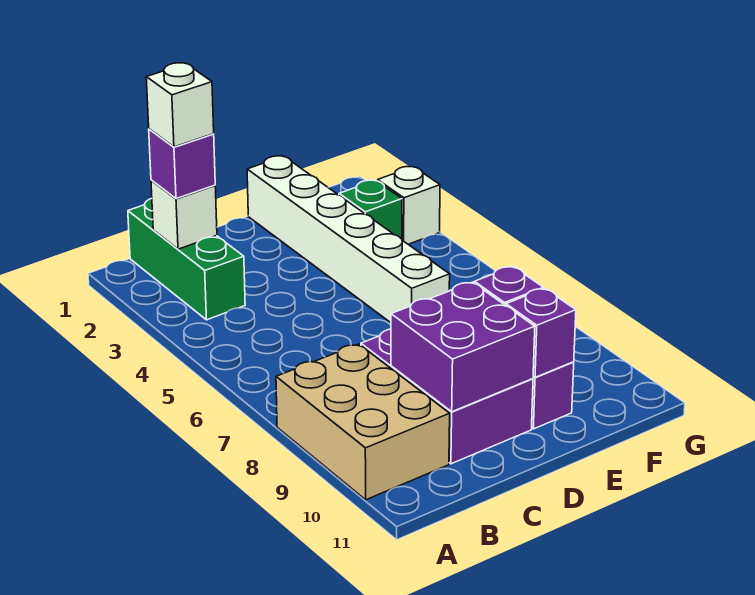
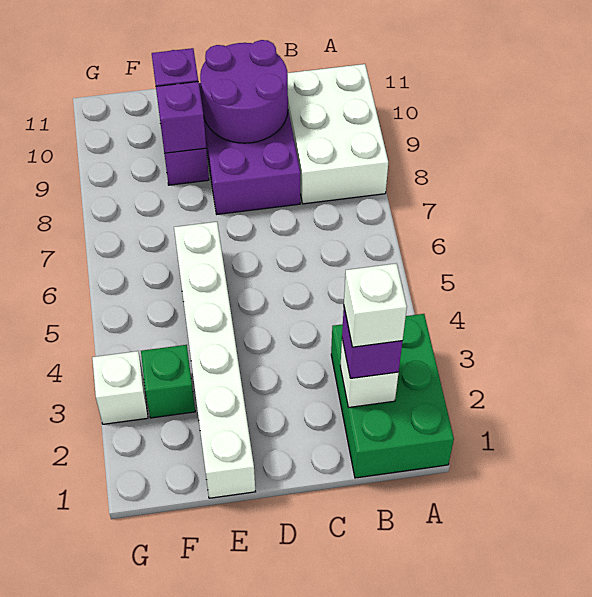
tan brick A8:B10 level 1 -> white brick A8:B10 level 1
green brick B1:B3 level 1 -> green brick A1:B3 level 1
purple brick C9:D10 level 2 -> purple round brick C9:D10 level 2

